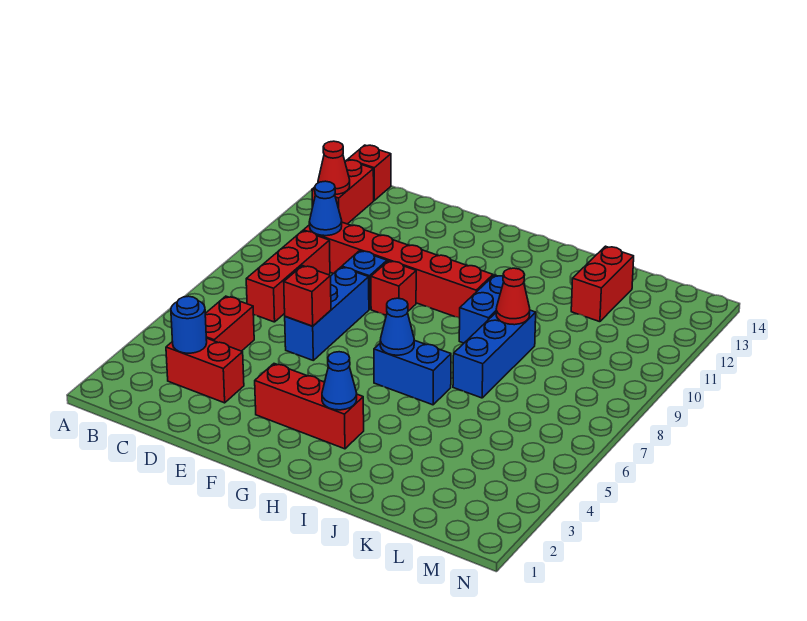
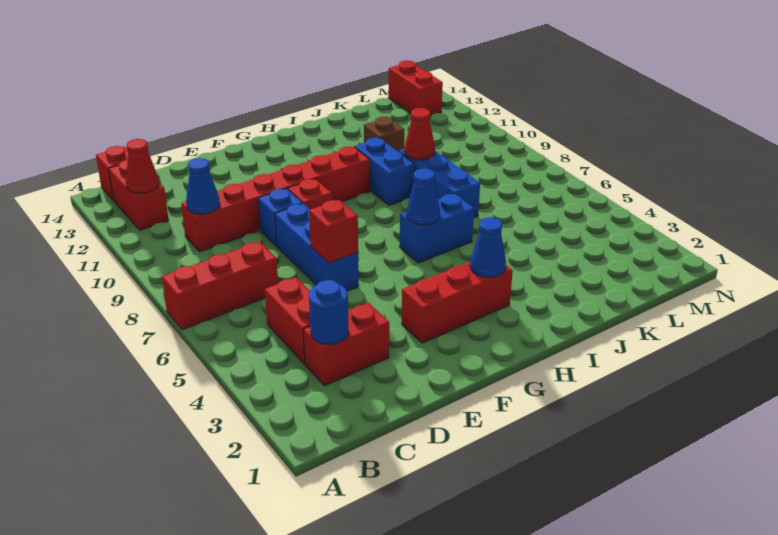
red brick C7:C9 level 1 -> red brick A7:C7 level 1
none -> brown brick J11 level 1
red brick K12:K13 level 1 -> red brick M13:M14 level 1

